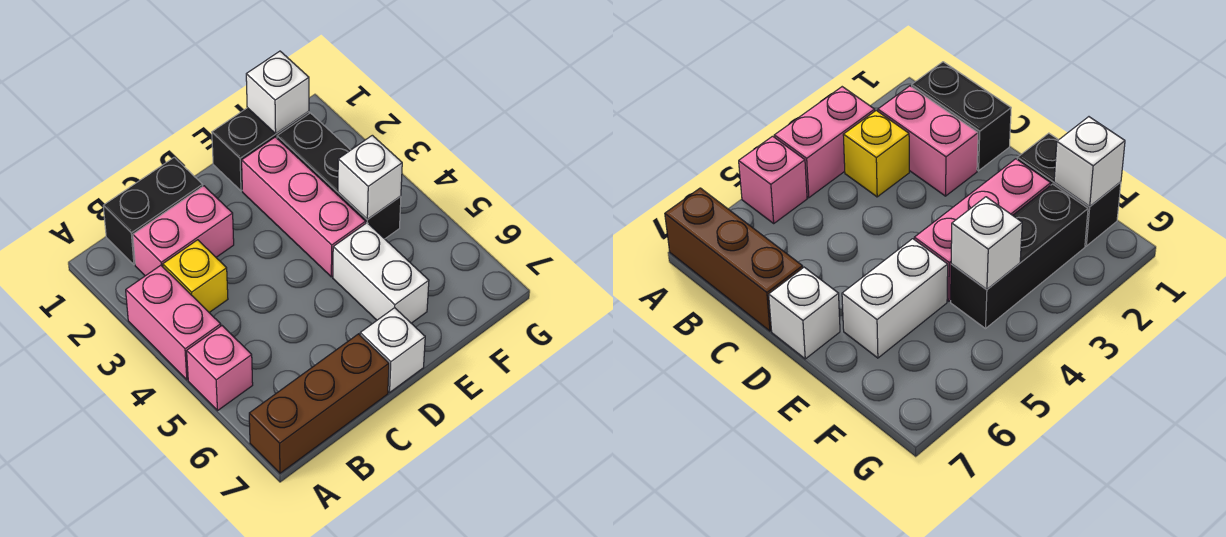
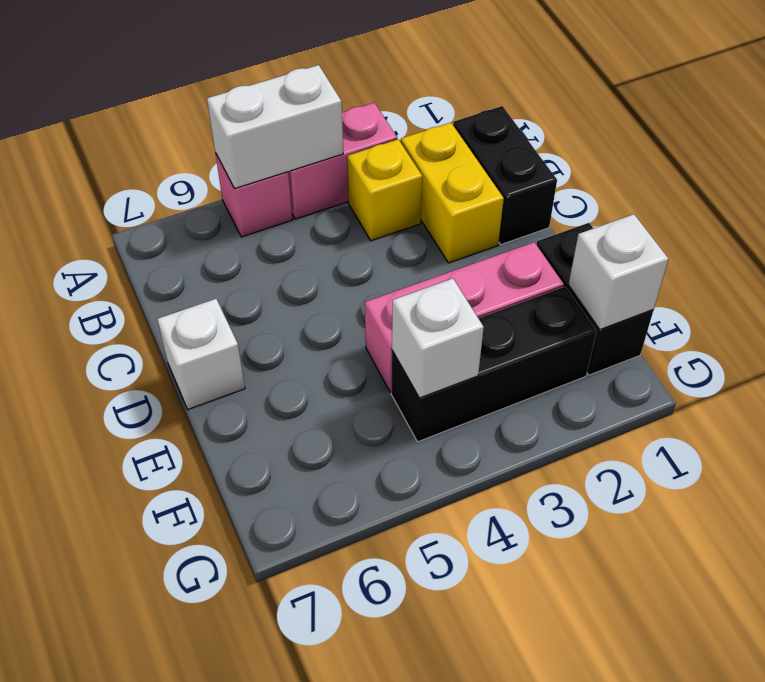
brown brick A7:C7 level 1 -> none
pink brick B2:C2 level 1 -> yellow brick B2:C2 level 1
white brick E5:E6 level 1 -> white brick A4:A5 level 2

